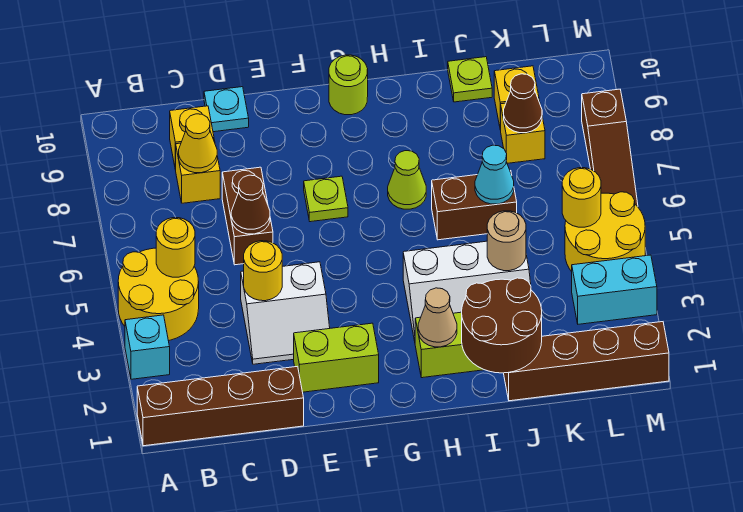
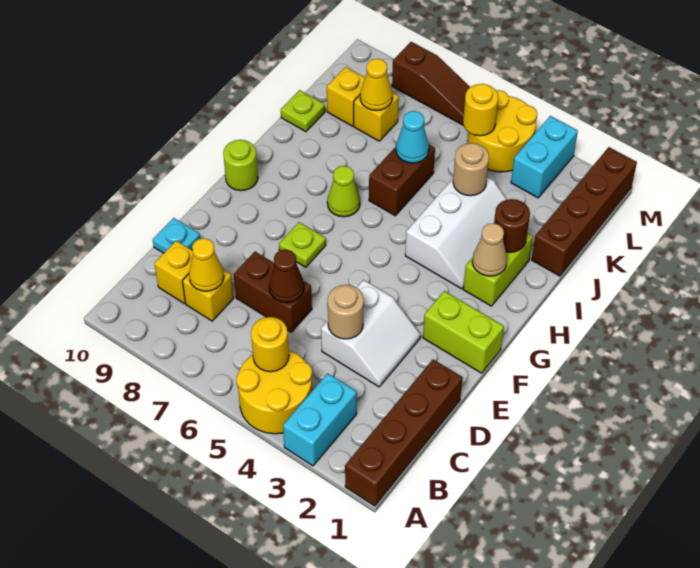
cyan brick A3 level 1 -> cyan brick A3:B3 level 1
yellow round brick D4 level 2 -> tan round brick D4 level 2
lime brick E2:F2 level 1 -> lime brick F1:F2 level 1
brown round brick I1:J2 level 2 -> brown round brick I2 level 2
brown cone K8 level 2 -> yellow cone K8 level 2

